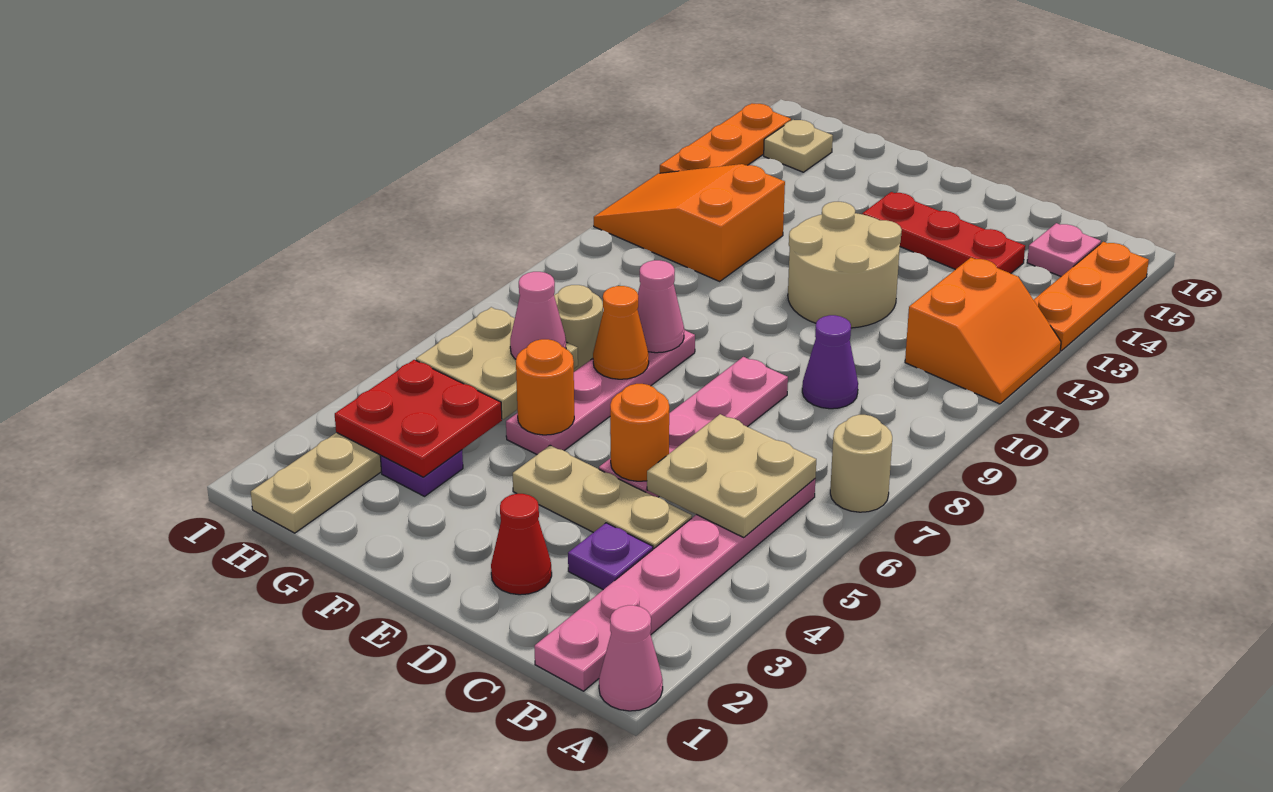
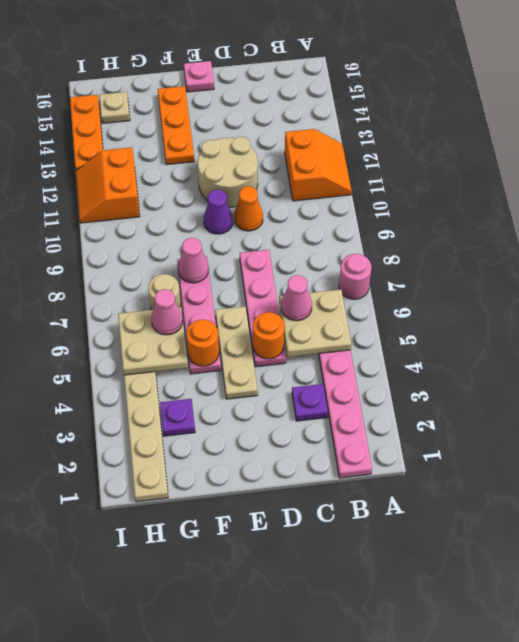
pink cone A1 level 1 -> pink cone C6 level 3
tan round brick A7 level 1 -> pink round brick A7 level 1
orange plate A13:A15 level 1 -> orange plate F13:F15 level 1
pink plate B15 level 1 -> pink plate E16 level 1
tan plate C4:E4 level 1 -> tan plate E4:E6 level 1
purple cone C9 level 1 -> purple cone E10 level 1
red plate C14:E14 level 1 -> none
red cone D2 level 1 -> none
orange cone F7 level 2 -> orange cone D10 level 1
red plate G3:H4 level 2 -> none
orange slope G11:I12 level 1 top G -> orange slope H11:I12 level 1 top H

